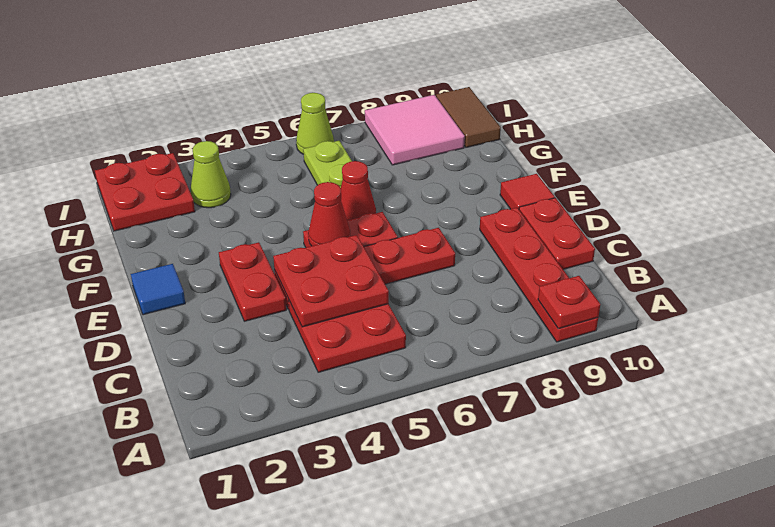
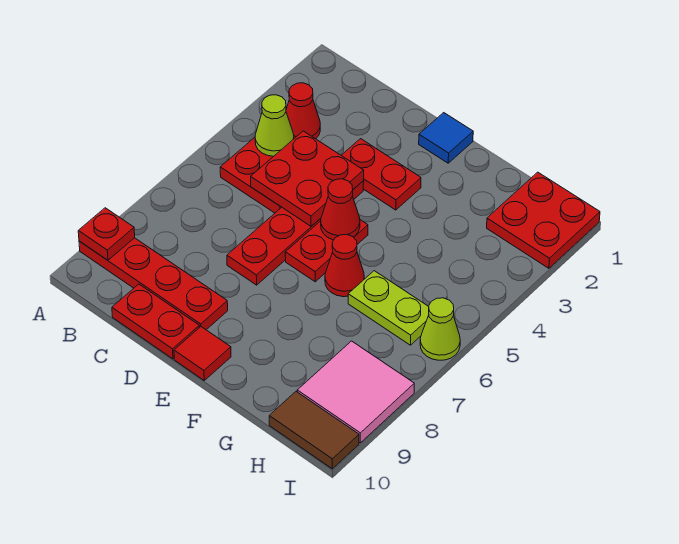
none -> red cone B3 level 1
lime cone H3 level 1 -> lime cone B4 level 2

